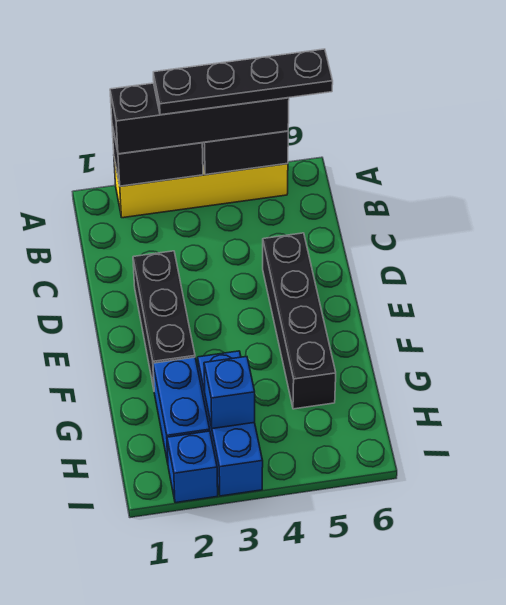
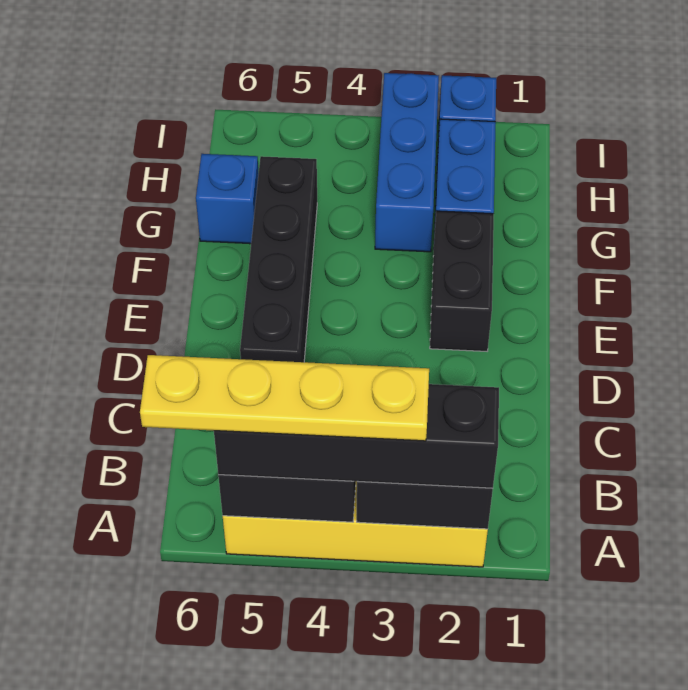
black plate A3:A6 level 4 -> yellow plate A3:A6 level 4
black brick D2:F2 level 1 -> black brick E2:F2 level 1
blue brick H3 level 2 -> blue brick G6 level 1

